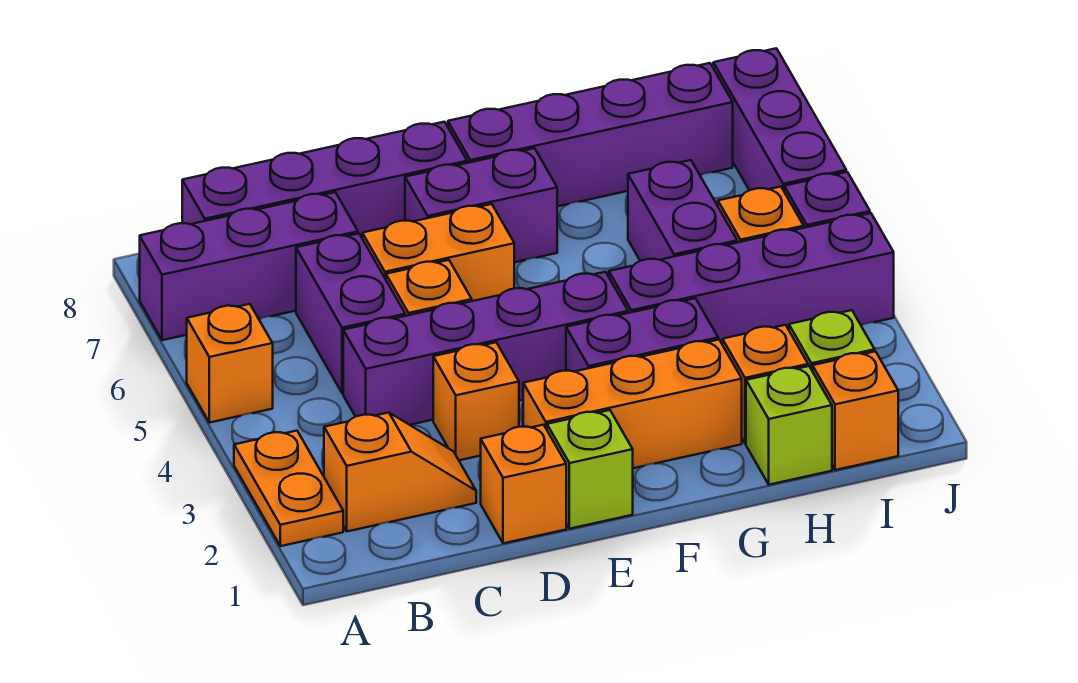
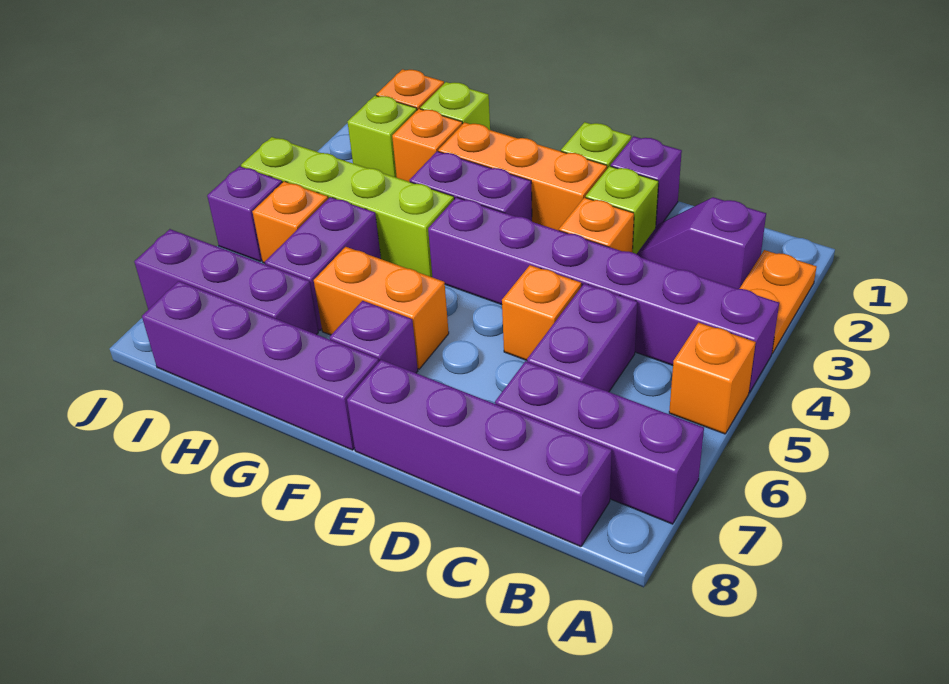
orange slope B2:C2 level 1 top B -> purple slope B2:C2 level 1 top B
purple brick C4:F4 level 1 -> purple brick A4:F4 level 1
orange brick D1 level 1 -> purple brick D1 level 1
none -> lime brick D2 level 1
orange brick D6:E6 level 1 -> orange brick F6:G6 level 1
purple brick E7:F7 level 1 -> purple brick F7 level 1
purple brick G4:J4 level 1 -> lime brick G4:J4 level 1
purple brick J6:J8 level 1 -> purple brick H7:J7 level 1

